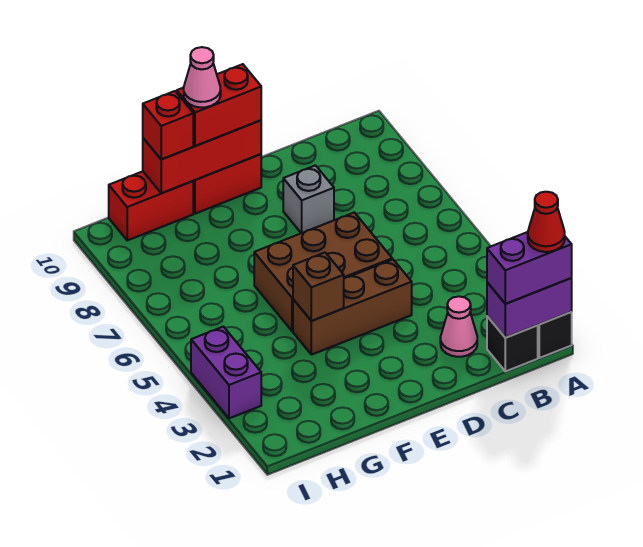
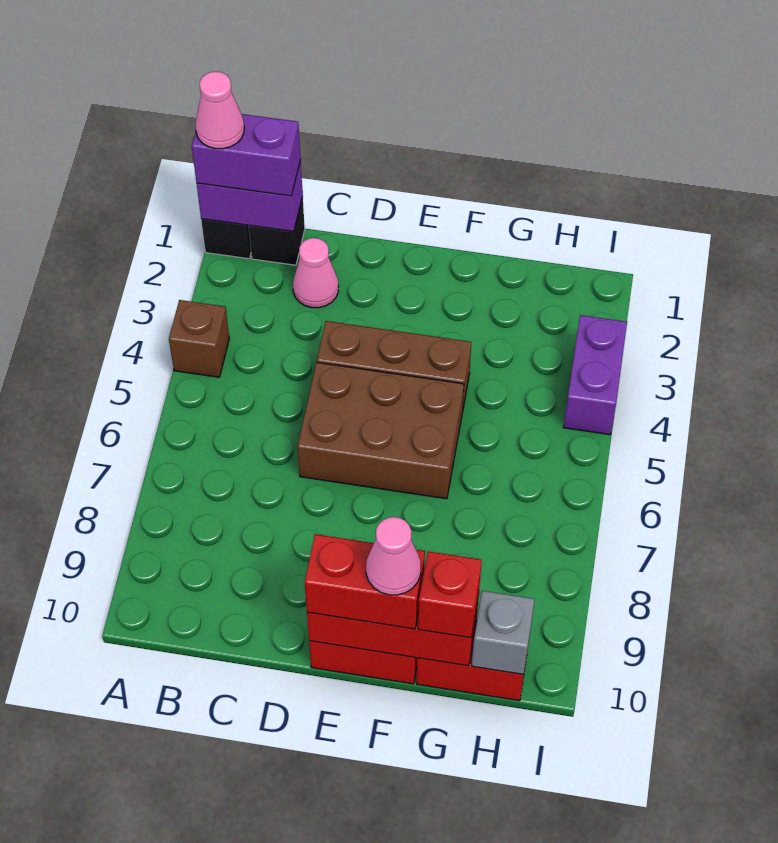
red cone A1 level 4 -> pink cone A1 level 4
grey brick D8 level 1 -> grey brick H10 level 2
brown brick F4 level 2 -> brown brick A4 level 1

